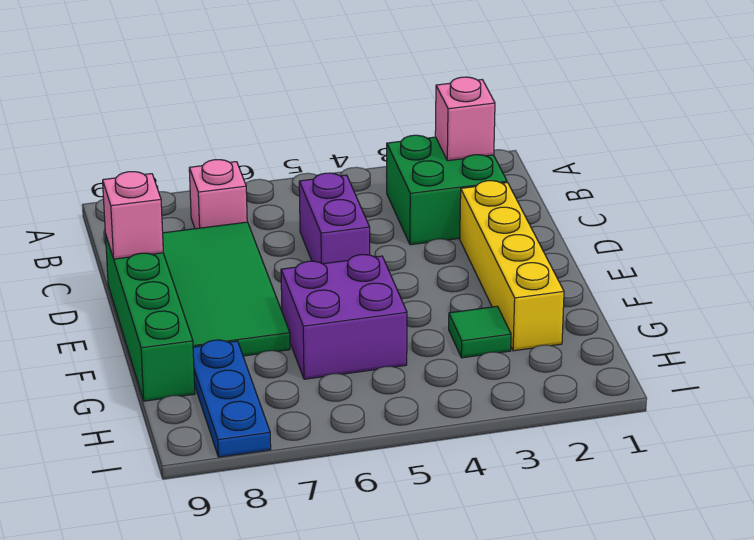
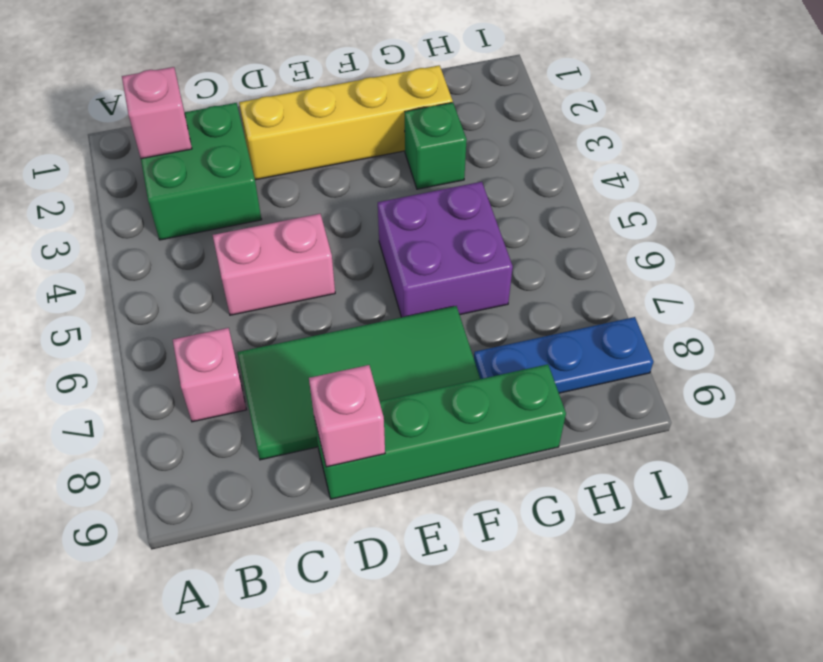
purple brick C5:D5 level 1 -> pink brick C5:D5 level 1
green tile G3 level 1 -> green brick G3 level 1

